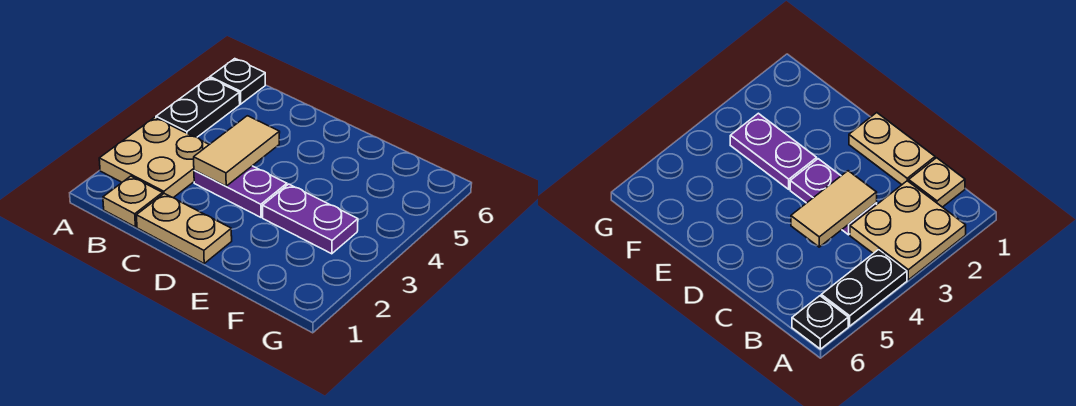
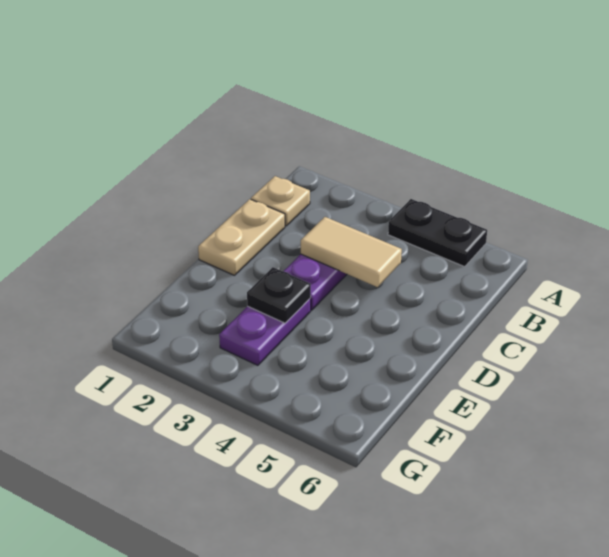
tan plate A2:B3 level 1 -> none
black plate A6 level 1 -> black plate E3 level 2

